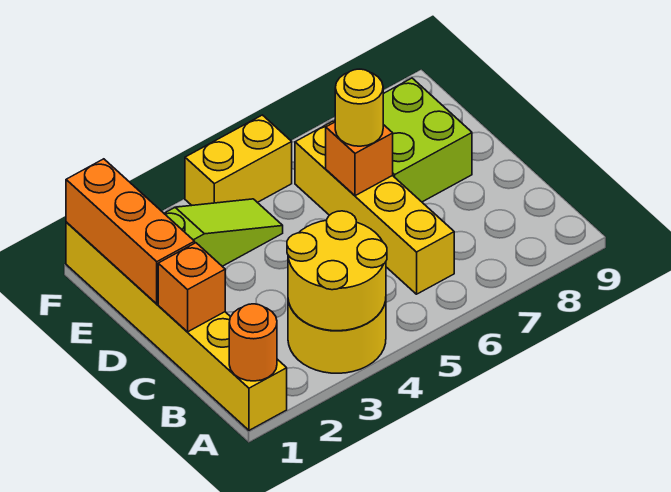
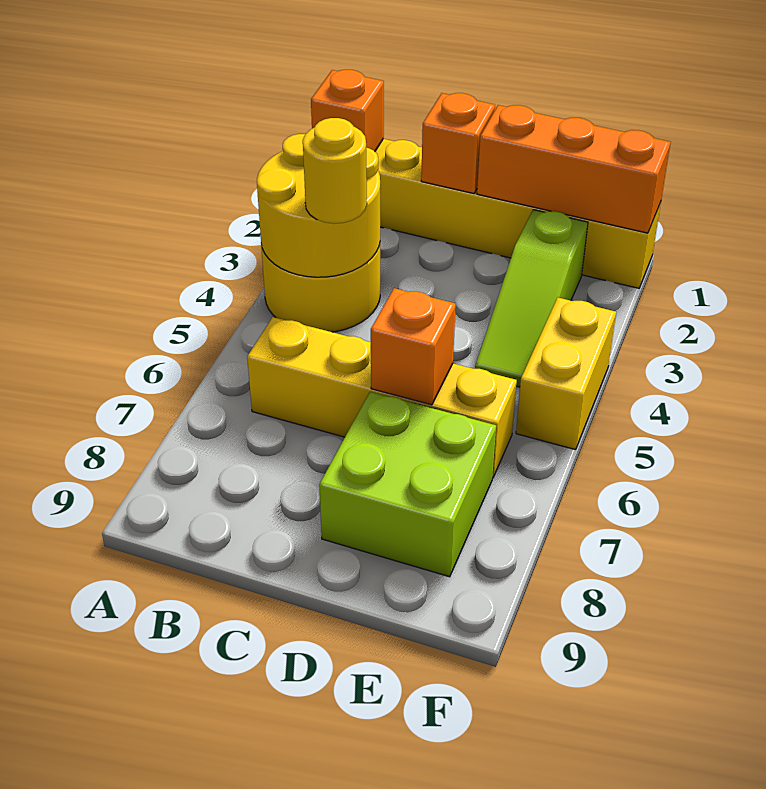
orange round brick A1 level 2 -> orange brick A1 level 2
yellow round brick D6 level 3 -> yellow round brick B4 level 3

